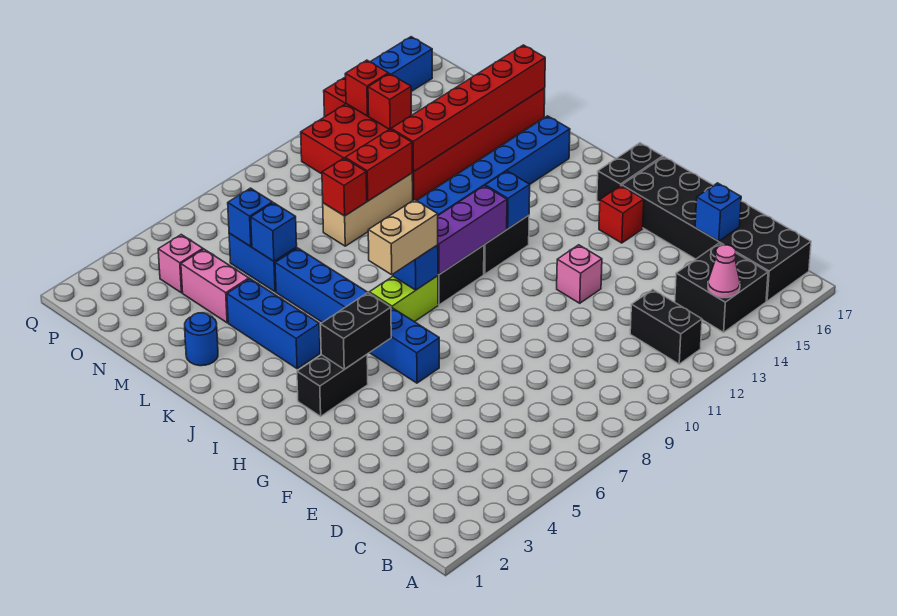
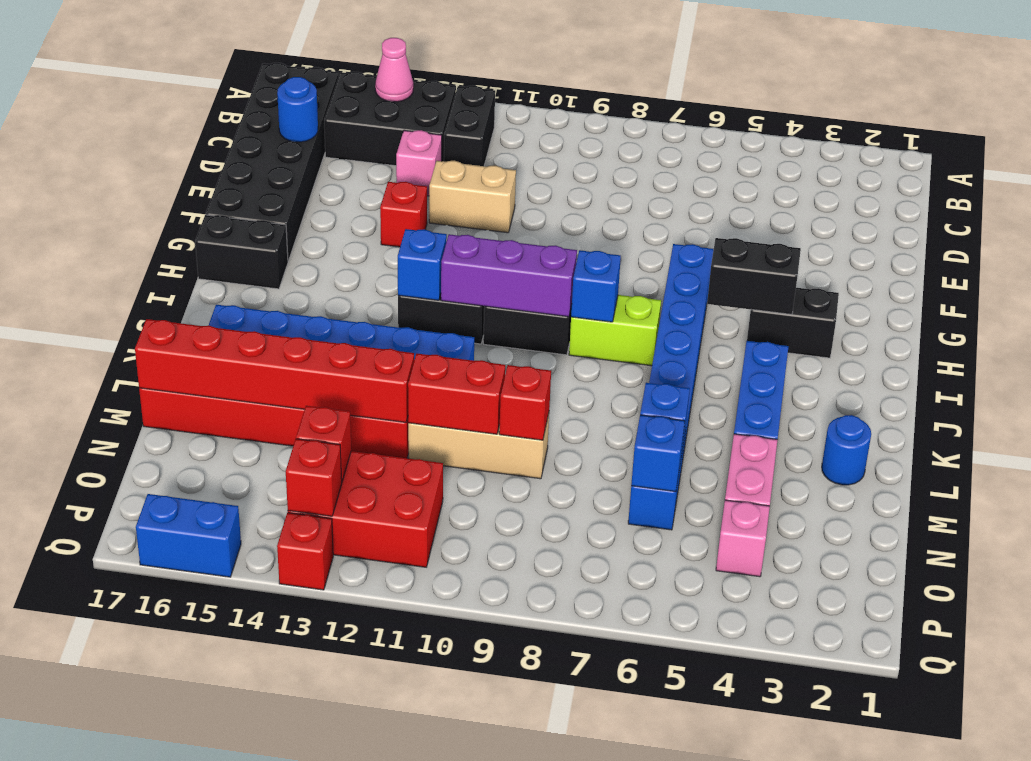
black brick B14:C15 level 1 -> black brick B13:C15 level 1
blue brick D16 level 2 -> blue round brick D16 level 2
pink brick F12 level 1 -> pink brick D13 level 1
red brick G15 level 1 -> red brick F13 level 1
tan brick I7:I8 level 3 -> tan brick E11:E12 level 1

